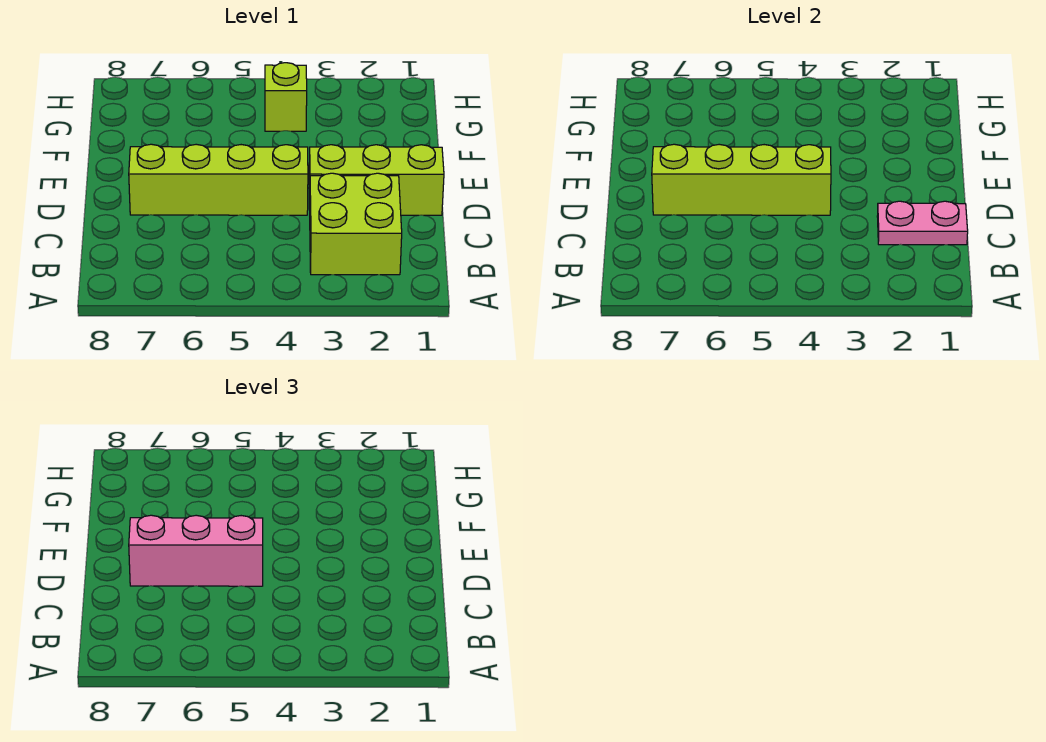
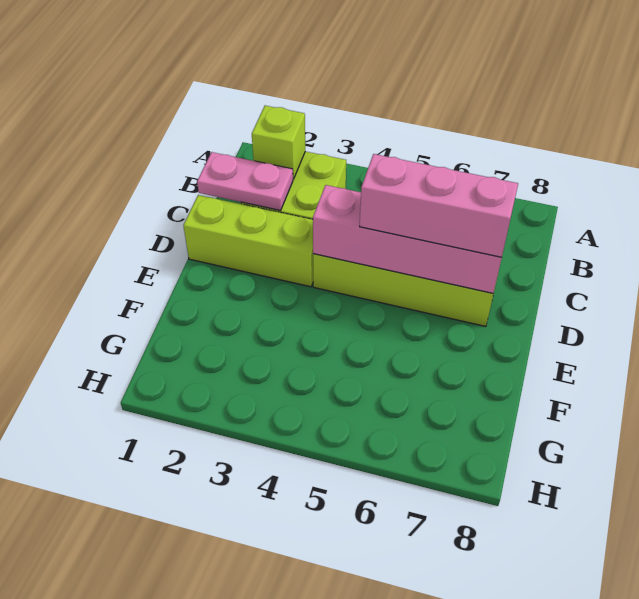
lime brick D4:D7 level 2 -> pink brick D4:D7 level 2
lime brick G4 level 1 -> lime brick B2 level 2

